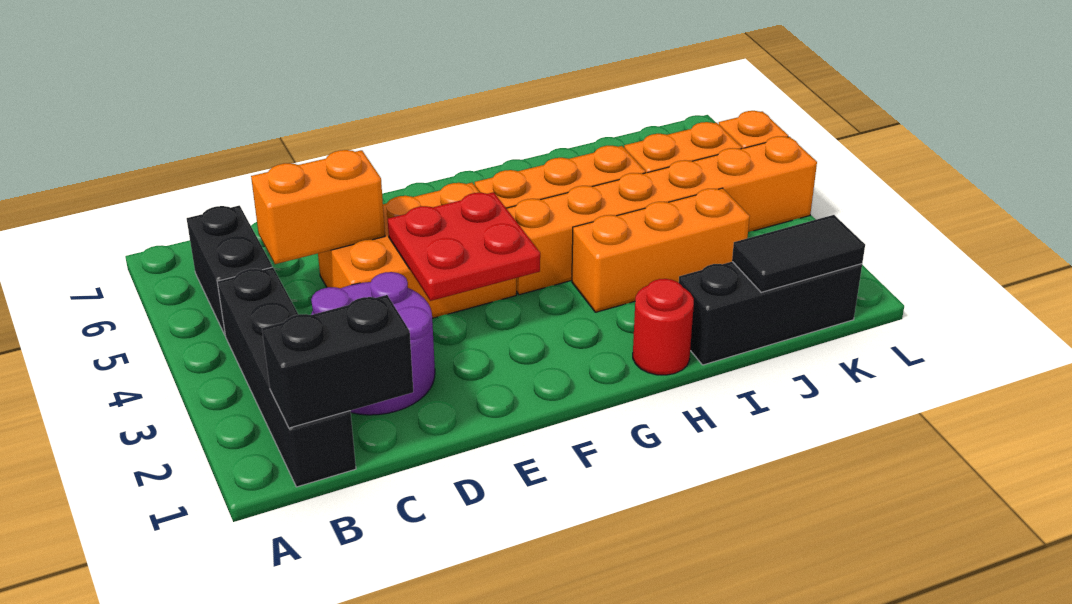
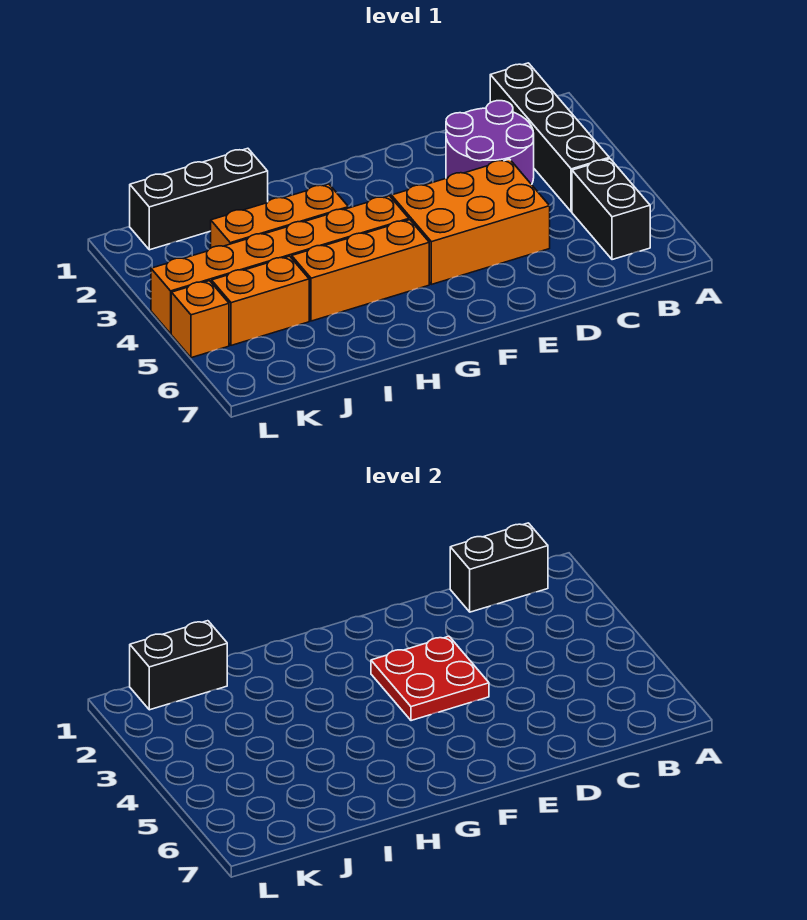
orange brick C5:D5 level 2 -> none
red round brick H1 level 1 -> none
black tile J1:K1 level 2 -> black brick J1:K1 level 2

